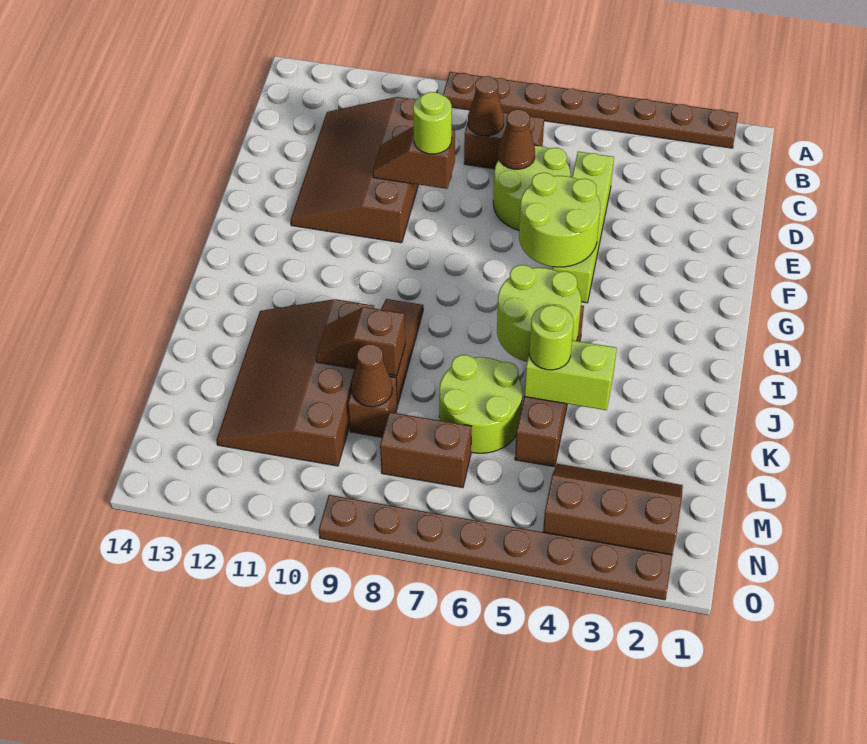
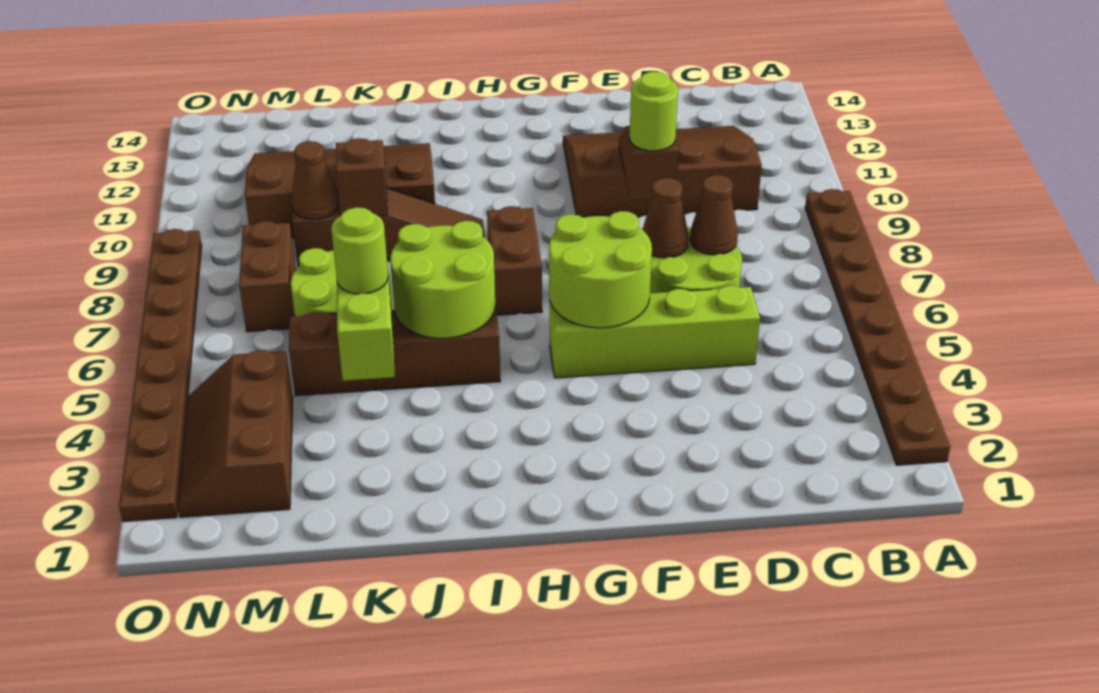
brown brick C7:C8 level 1 -> brown brick H7:H8 level 1
brown cone C8 level 2 -> brown cone E7 level 2
brown slope M2:N4 level 1 top N -> brown slope M2:N4 level 1 top M

